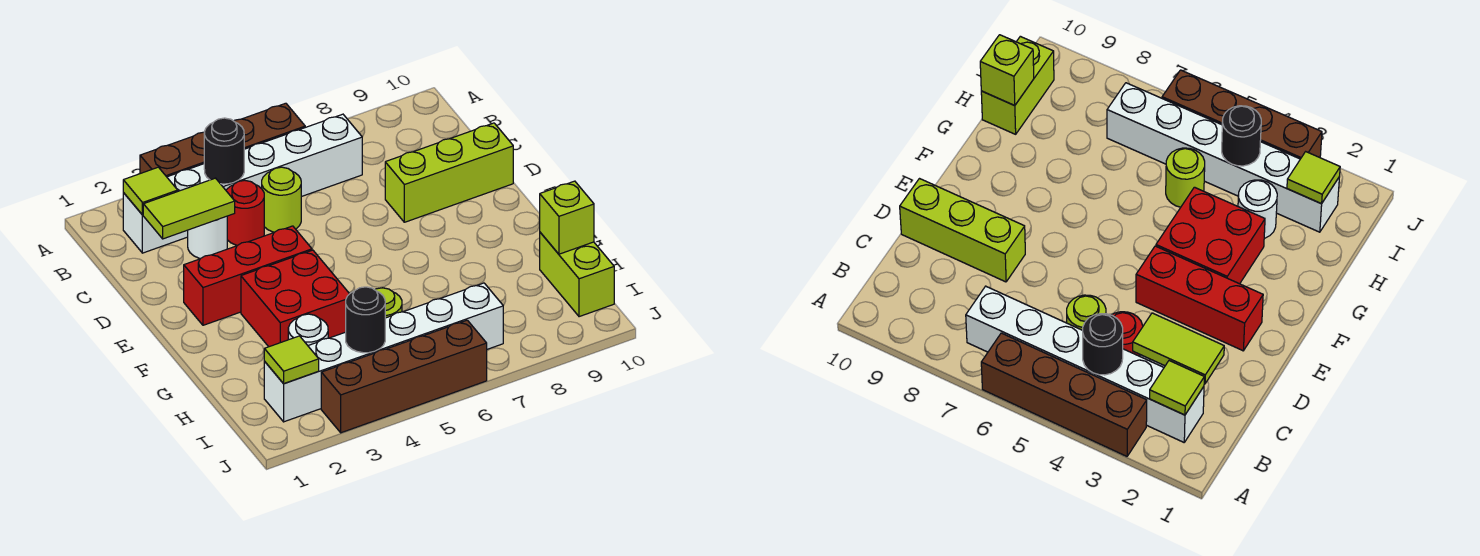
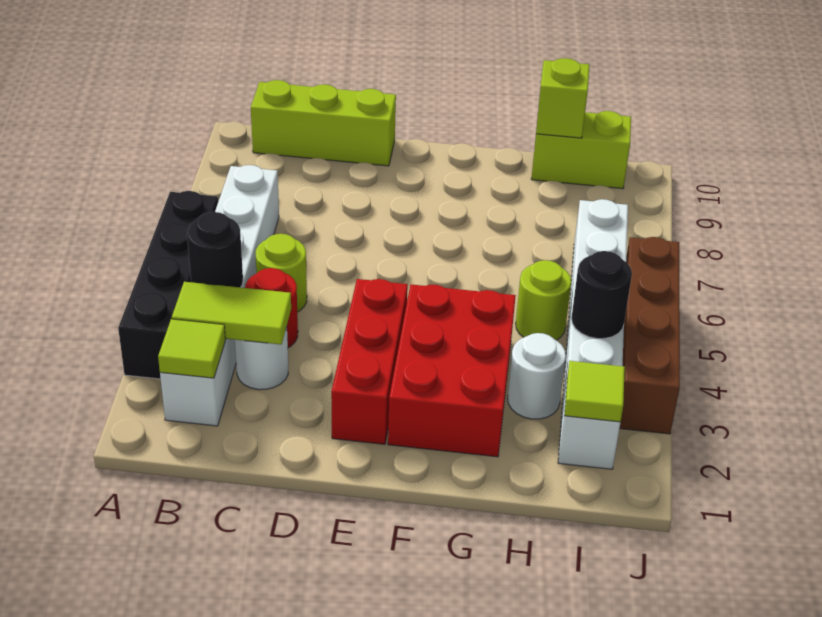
brown brick A3:A6 level 1 -> black brick A3:A6 level 1
lime tile C2:C3 level 2 -> lime tile B3:C3 level 2
lime brick D8:D10 level 1 -> lime brick B10:D10 level 1
red brick F3:G4 level 1 -> red brick F2:G4 level 1

